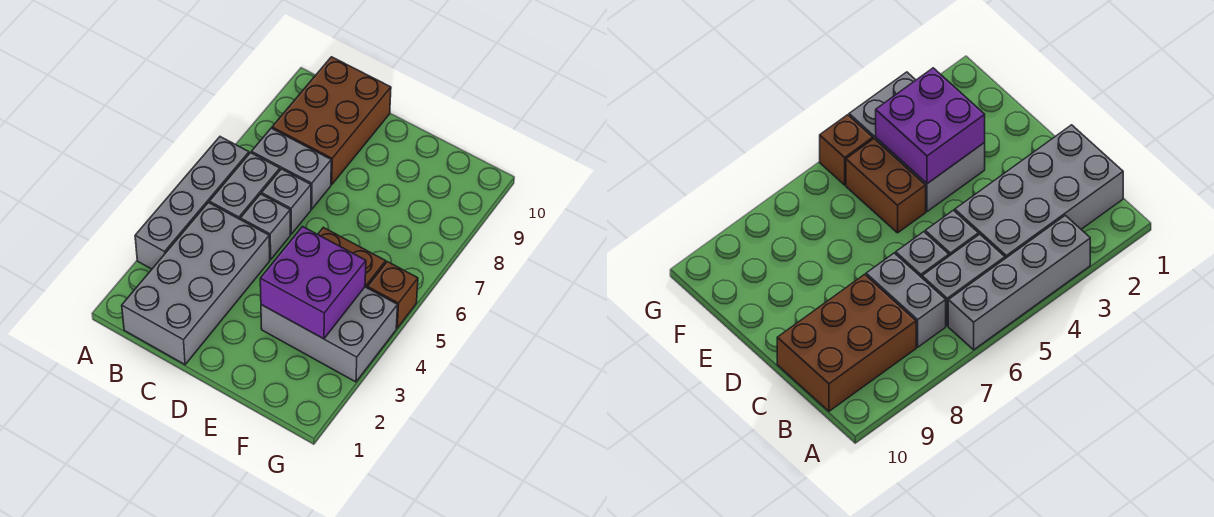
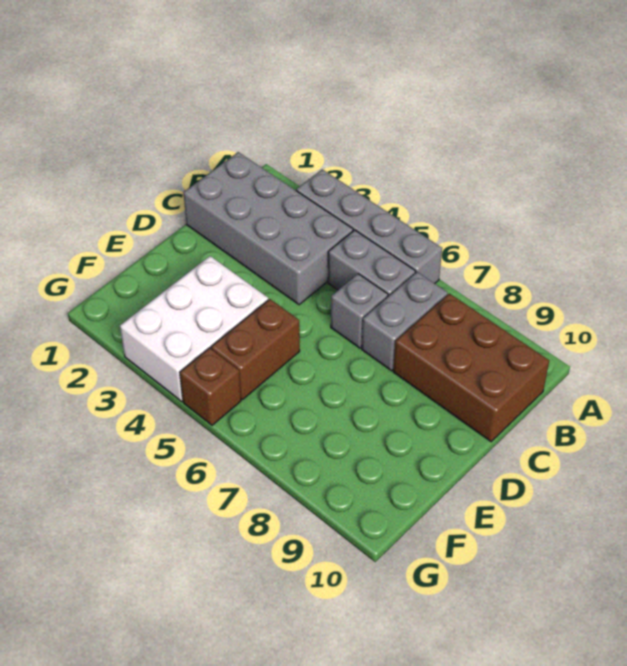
grey brick C5 level 1 -> none
grey brick E3:G4 level 1 -> white brick E3:G4 level 1
purple brick E3:F4 level 2 -> none

